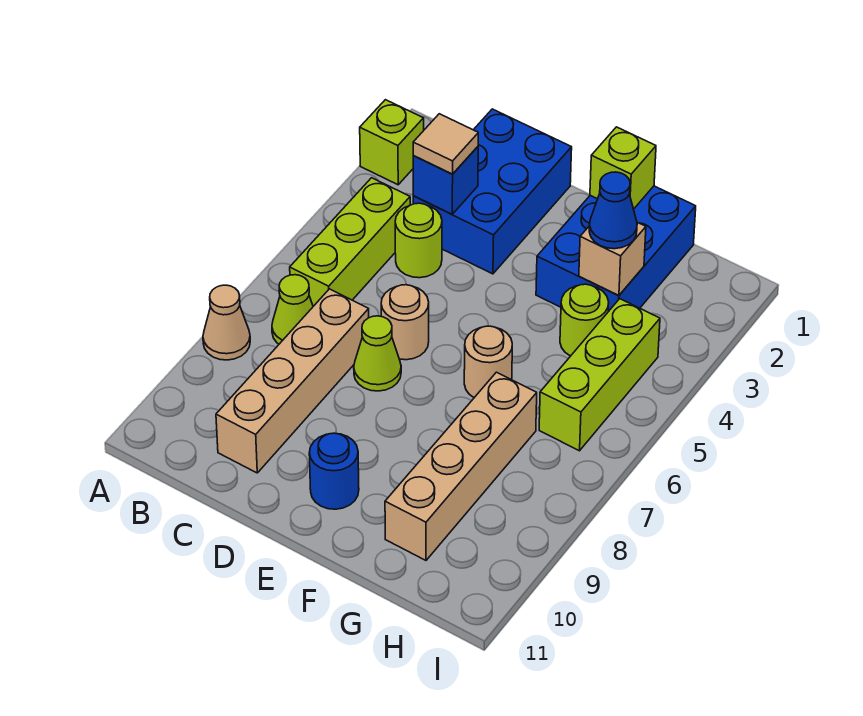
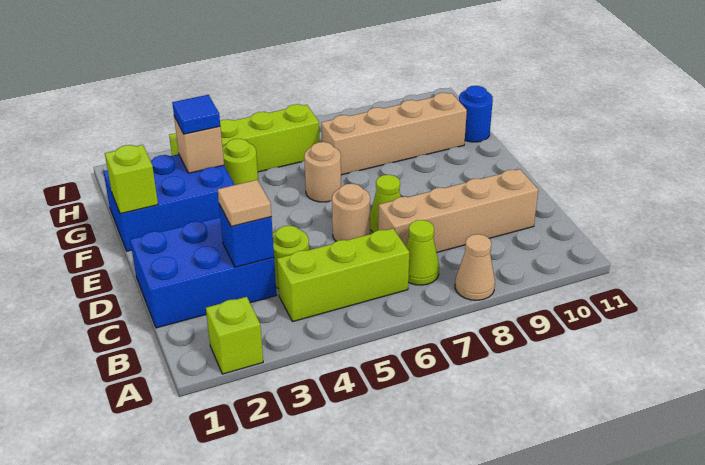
blue round brick E10 level 1 -> blue round brick G11 level 1
blue cone G3 level 3 -> blue tile G3 level 3
lime brick H4:H6 level 1 -> lime brick H3:H6 level 1

